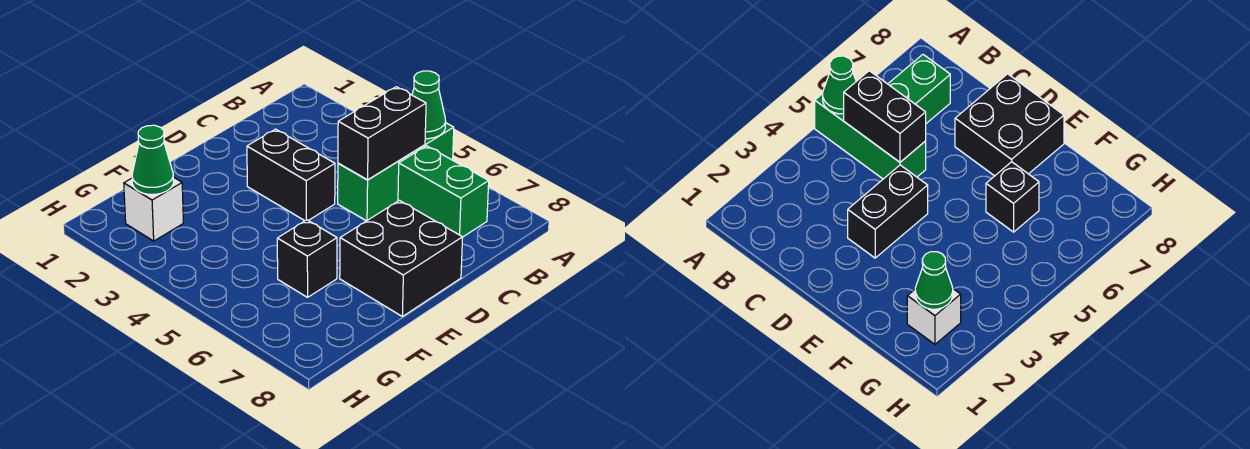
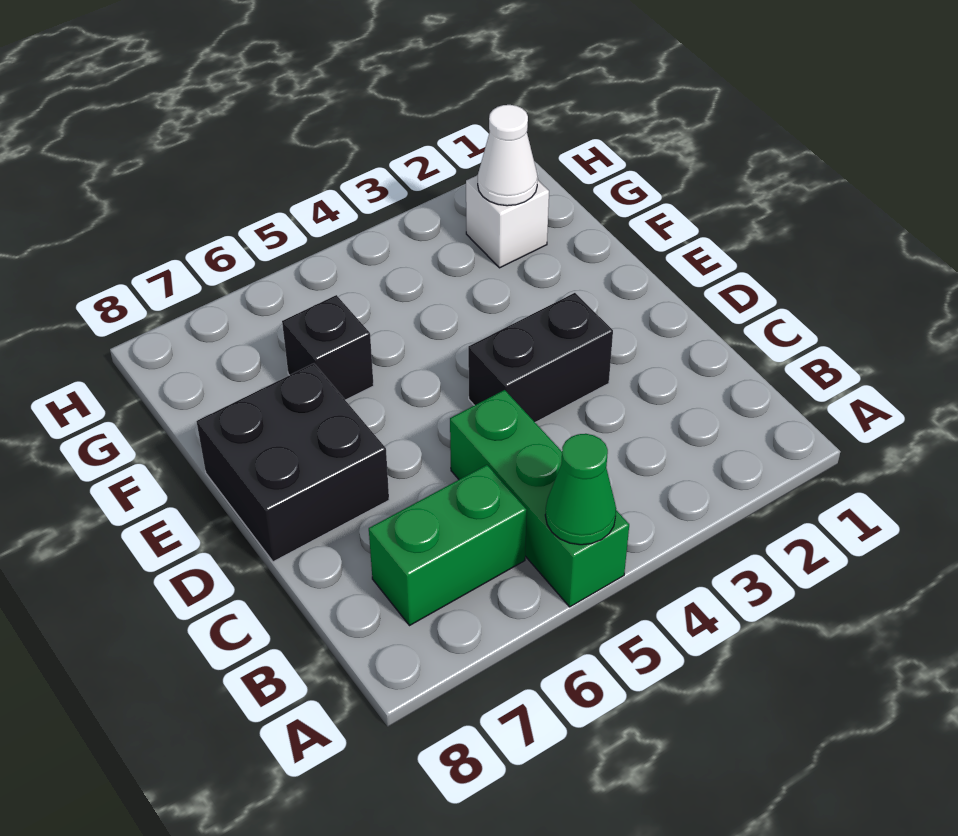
black brick B5:C5 level 2 -> none
green cone G2 level 2 -> white cone G2 level 2

